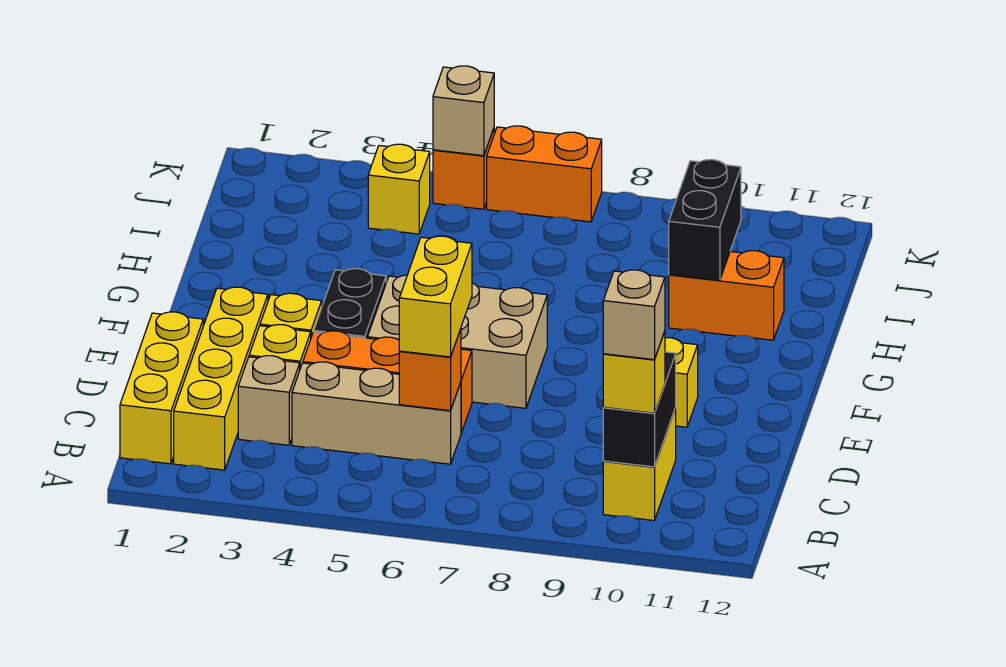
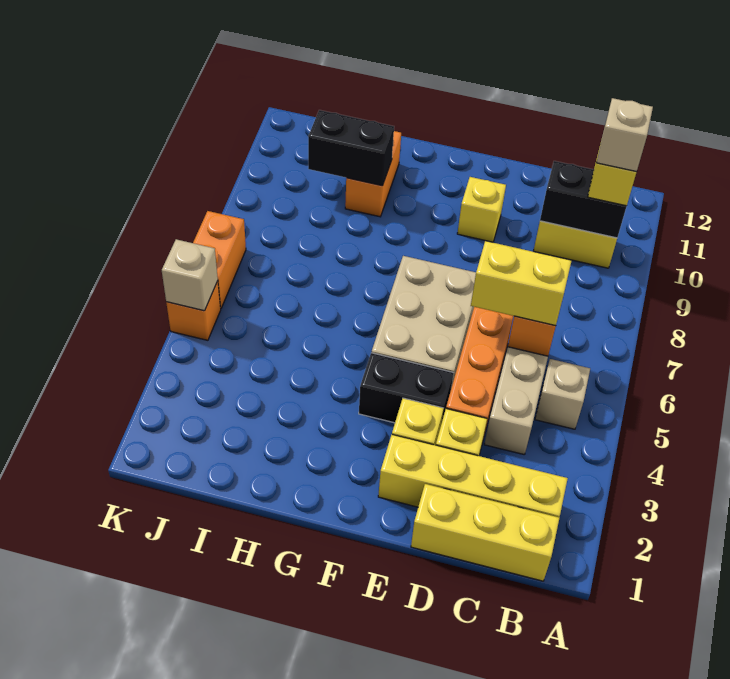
tan brick C3 level 1 -> tan brick B5 level 1
yellow brick J4 level 1 -> none

